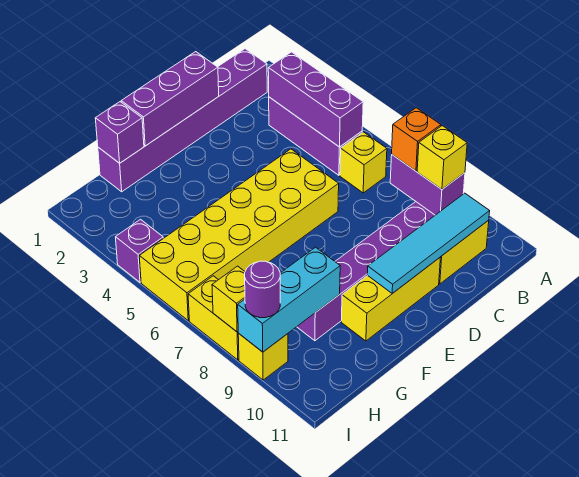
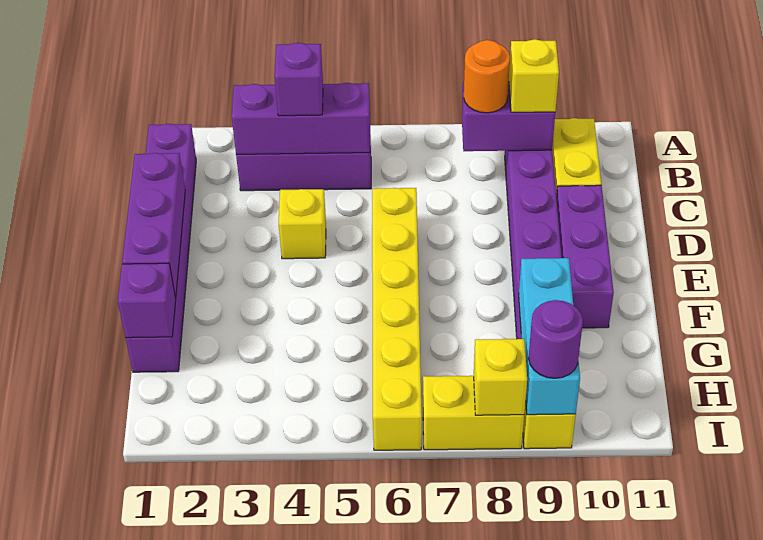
yellow brick B6 level 1 -> yellow brick D4 level 1
orange brick B8 level 3 -> orange round brick B8 level 3
cyan tile B10:E10 level 2 -> none
yellow brick D5:I6 level 1 -> yellow brick D6:I6 level 1
yellow brick D10:F10 level 1 -> purple brick D10:F10 level 1
purple brick I4 level 1 -> purple brick B4 level 3

